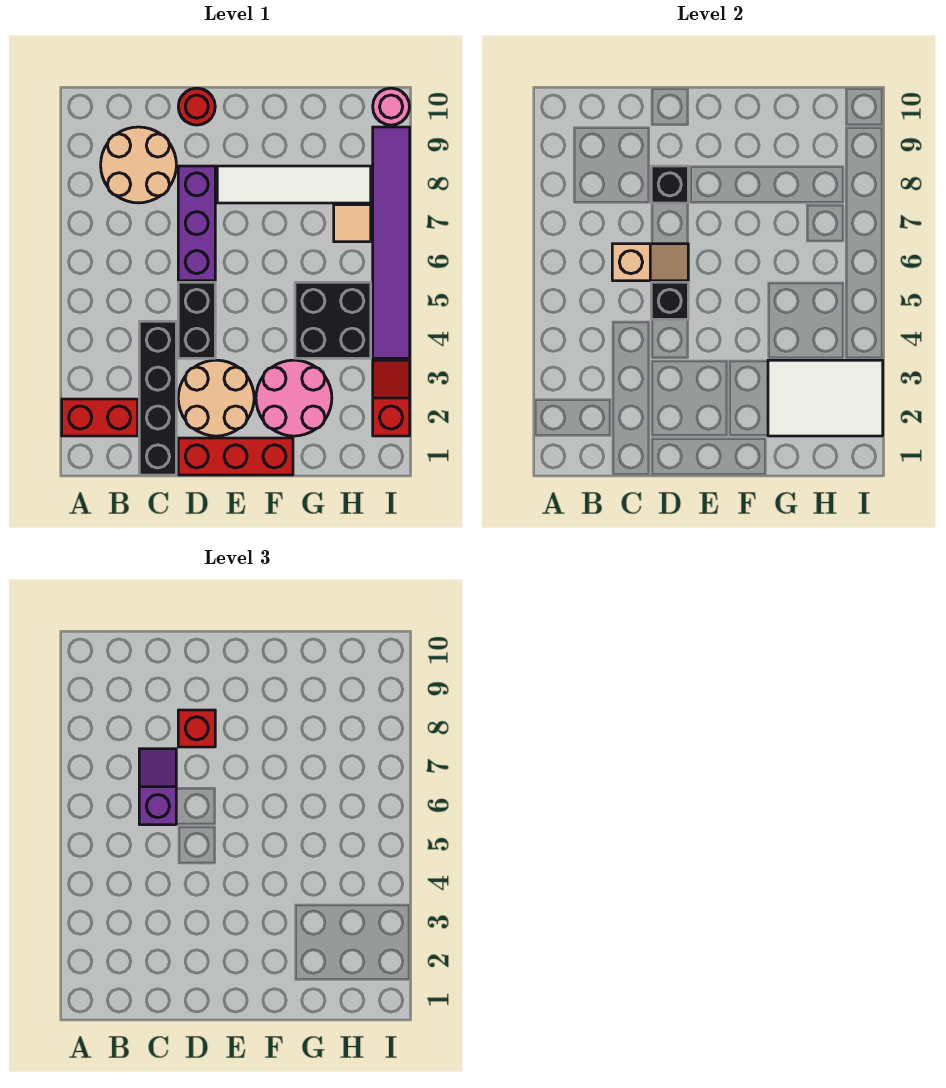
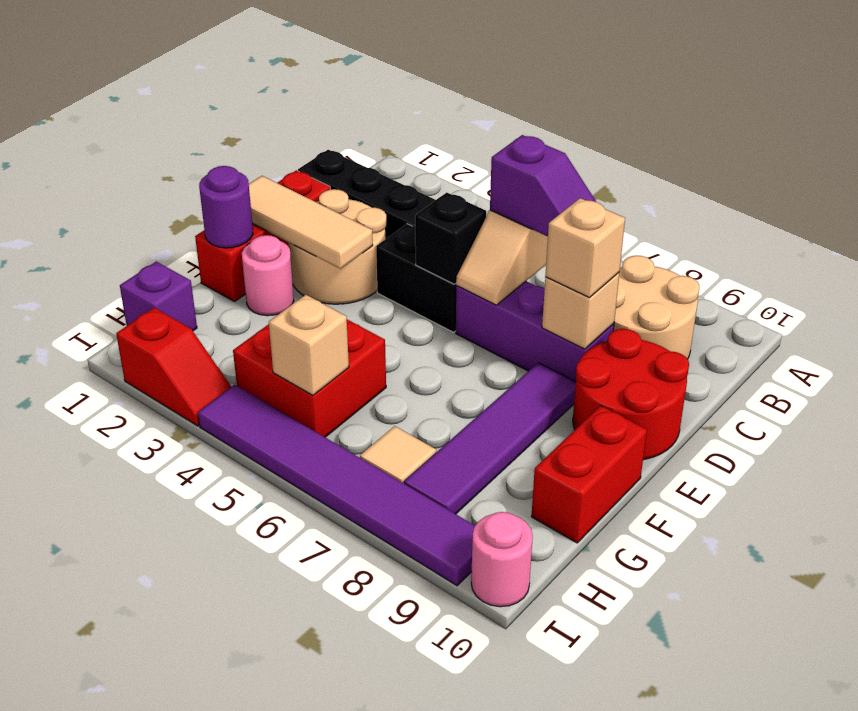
red brick A2:B2 level 1 -> red brick F10:G10 level 1
black brick D8 level 2 -> tan brick D8 level 2
red brick D8 level 3 -> tan brick D8 level 3
red round brick D10 level 1 -> red round brick D9:E10 level 1
none -> tan tile E1:E3 level 2
white tile E8:H8 level 1 -> purple tile E8:H8 level 1
none -> purple round brick F1 level 2
pink round brick F2:G3 level 1 -> pink round brick F2 level 1
white tile G2:I3 level 2 -> none
black brick G4:H5 level 1 -> red brick G4:H5 level 1
none -> purple brick H1 level 1
none -> tan brick H5 level 2

